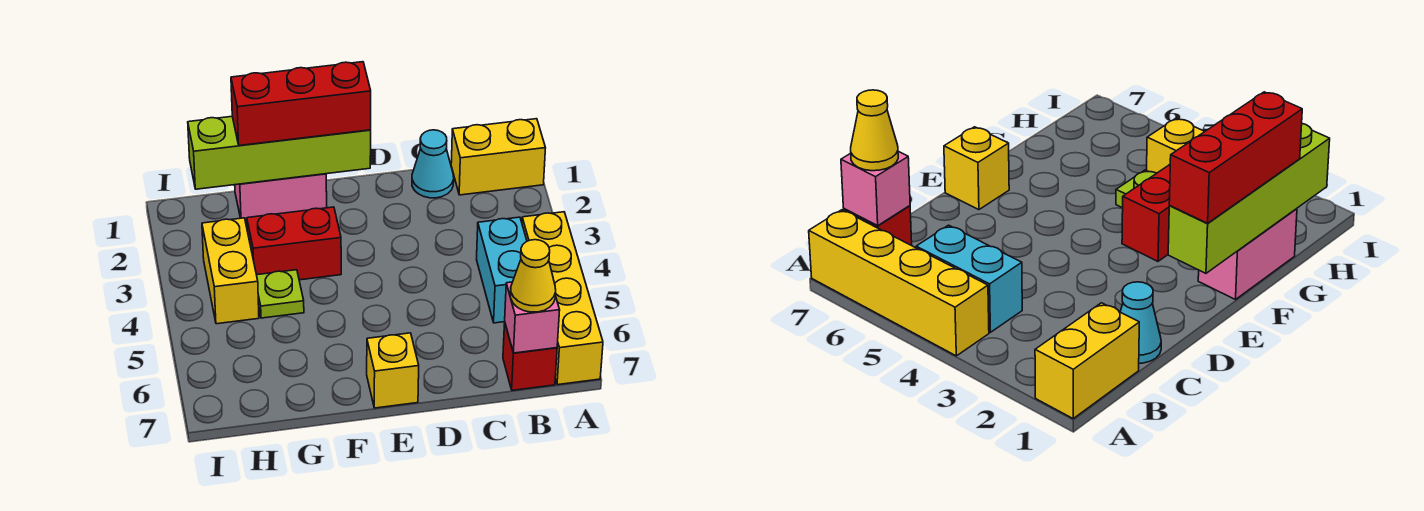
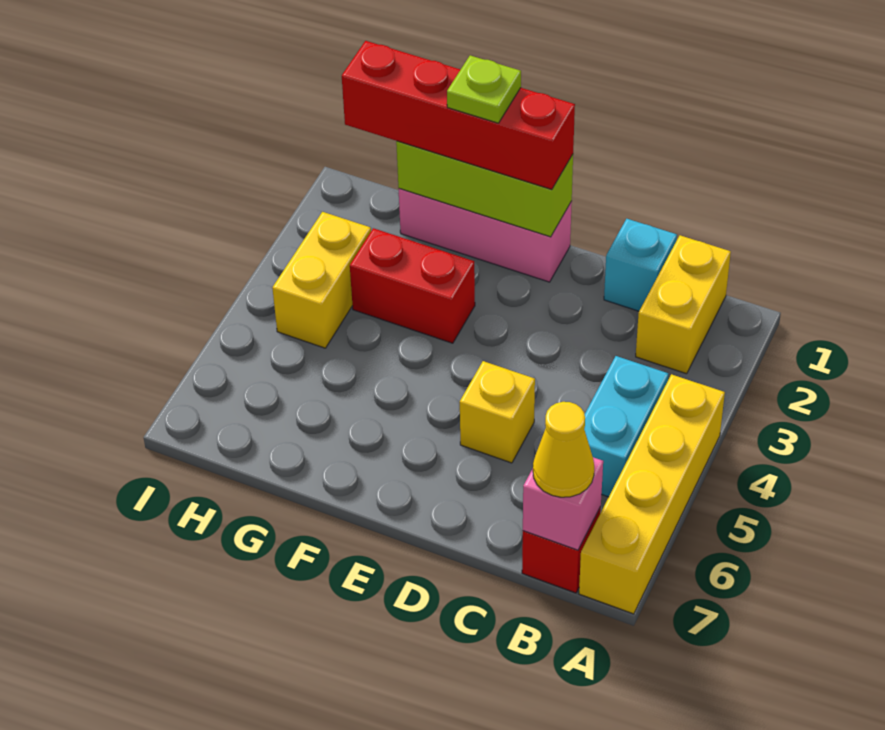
yellow brick A1:B1 level 1 -> yellow brick B1:B2 level 1
cyan cone C1 level 1 -> cyan brick C1 level 1
lime brick E1:H1 level 2 -> lime brick E1:G1 level 2
red brick E1:G1 level 3 -> red brick E1:H1 level 3
yellow brick E7 level 1 -> yellow brick D5 level 1
pink brick F1:G1 level 1 -> pink brick E1:G1 level 1
lime plate G4 level 1 -> lime plate F1 level 4

